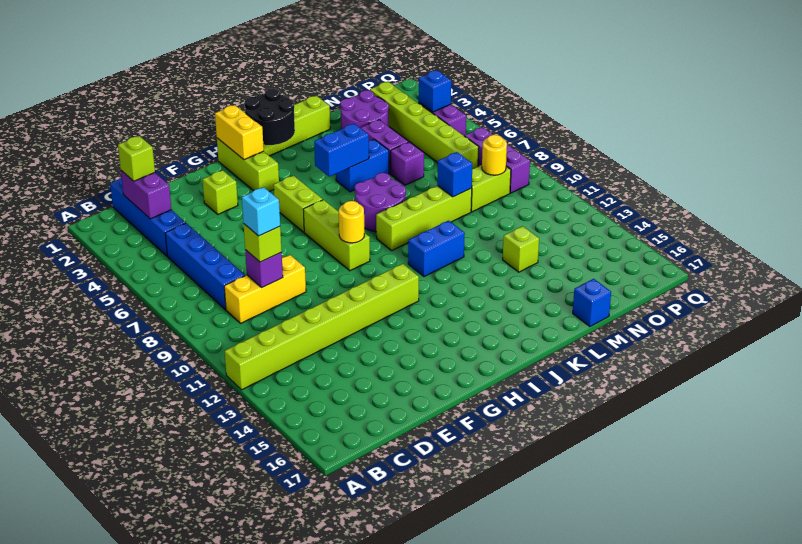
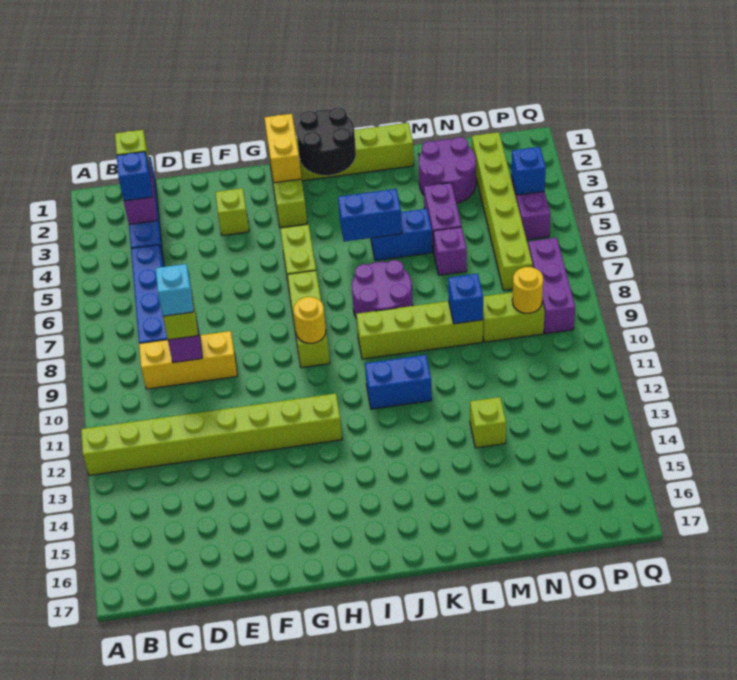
blue brick M17 level 1 -> blue brick C3 level 3

